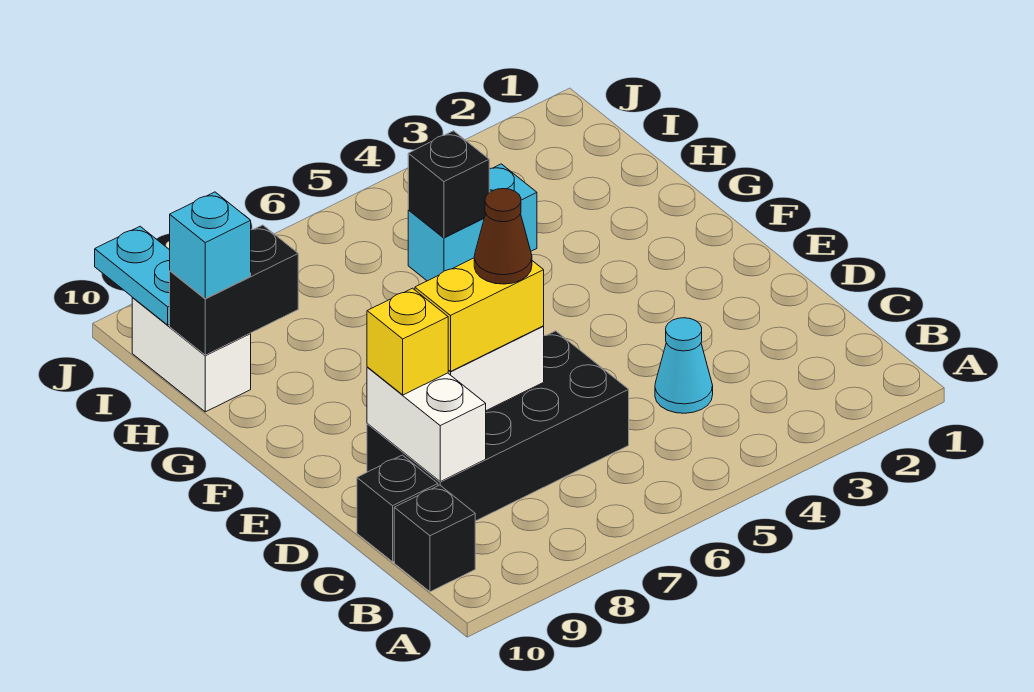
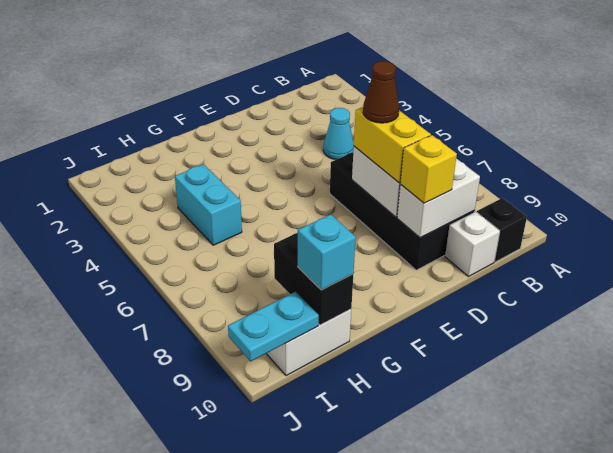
black brick C10 level 1 -> white brick C10 level 1
black brick H5 level 2 -> none

